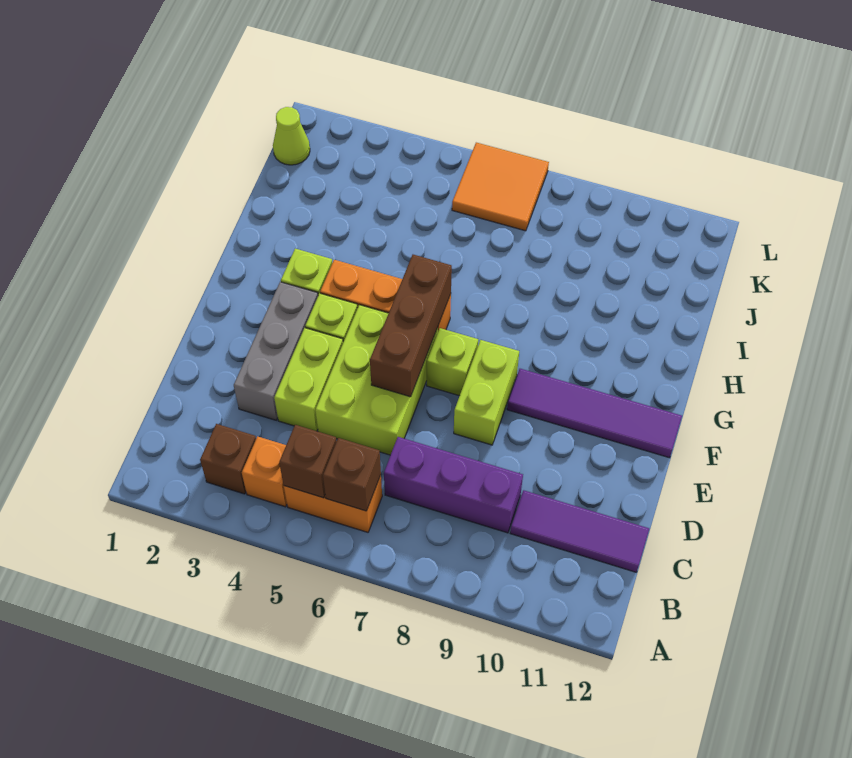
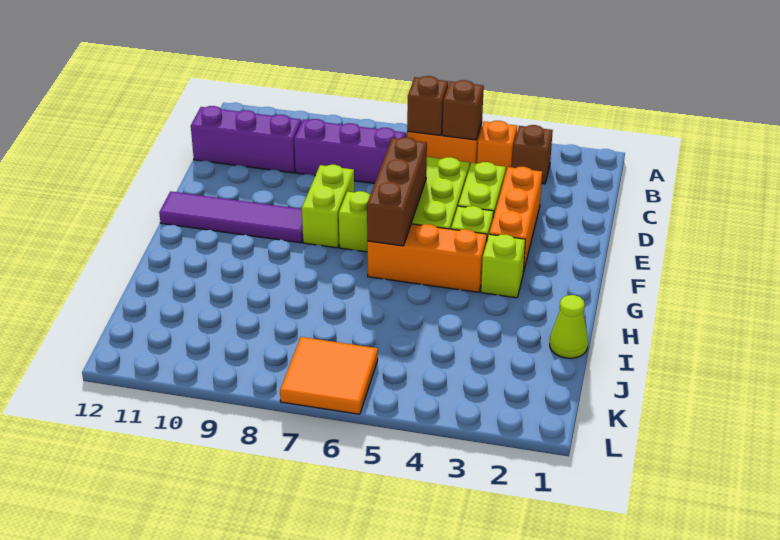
purple tile C10:C12 level 1 -> purple brick C10:C12 level 1
grey brick D3:F3 level 1 -> orange brick D3:F3 level 1
lime cone K1 level 1 -> lime cone I1 level 1

